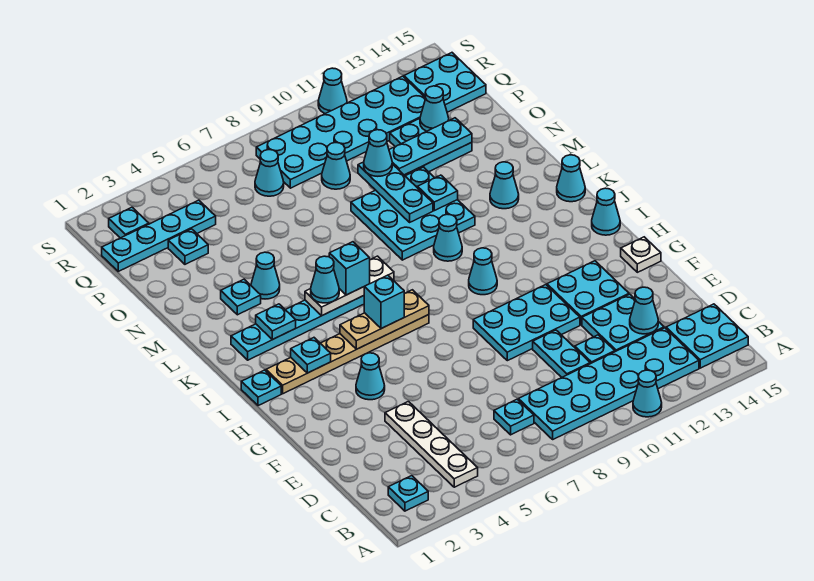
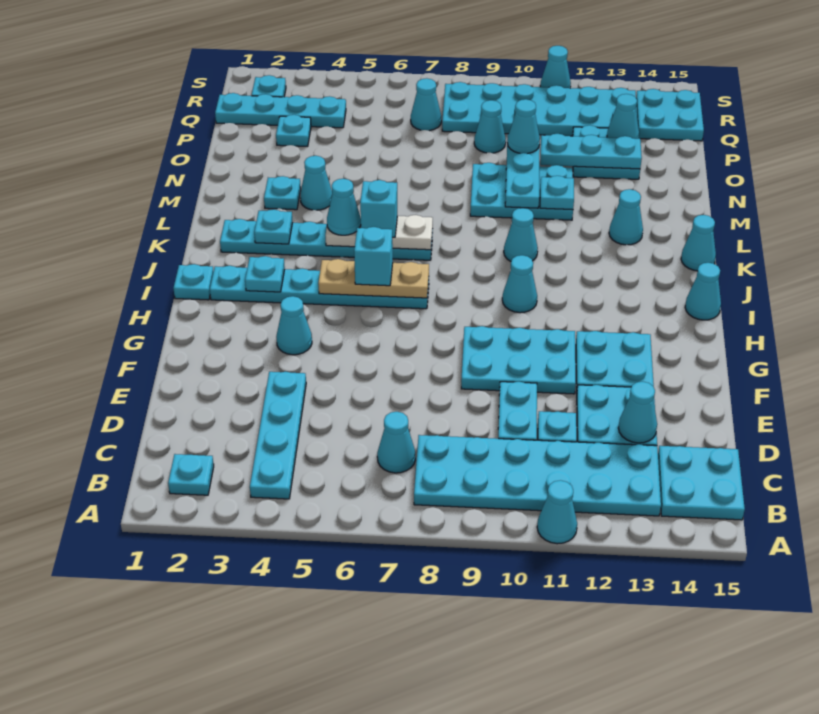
white plate B4:E4 level 1 -> cyan plate B4:E4 level 1
cyan plate C7 level 1 -> cyan cone C7 level 1
white plate G15 level 1 -> none
tan plate I2:I7 level 1 -> cyan plate I2:I7 level 1
cyan plate L9:N11 level 1 -> cyan plate M9:N11 level 1

